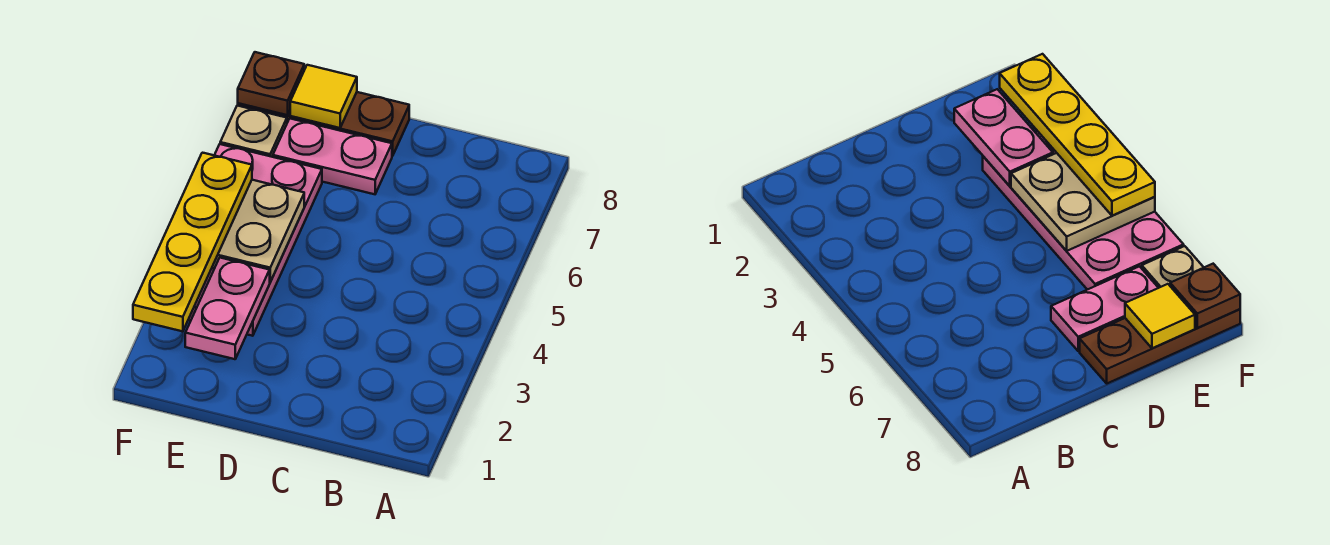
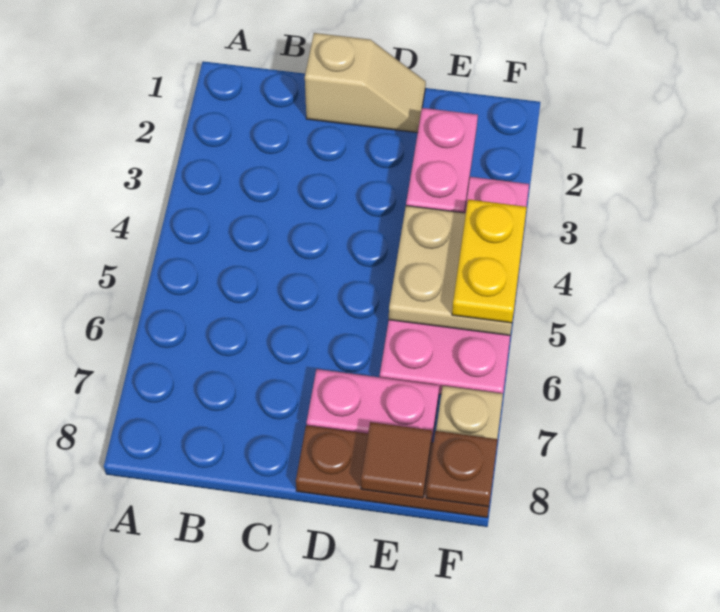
none -> tan slope C1:D1 level 1 top C
yellow tile E8 level 2 -> brown tile E8 level 2
yellow plate F2:F5 level 3 -> yellow plate F4:F5 level 3

